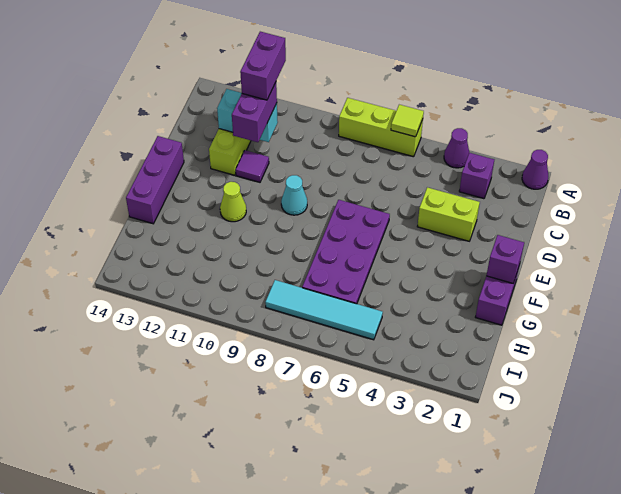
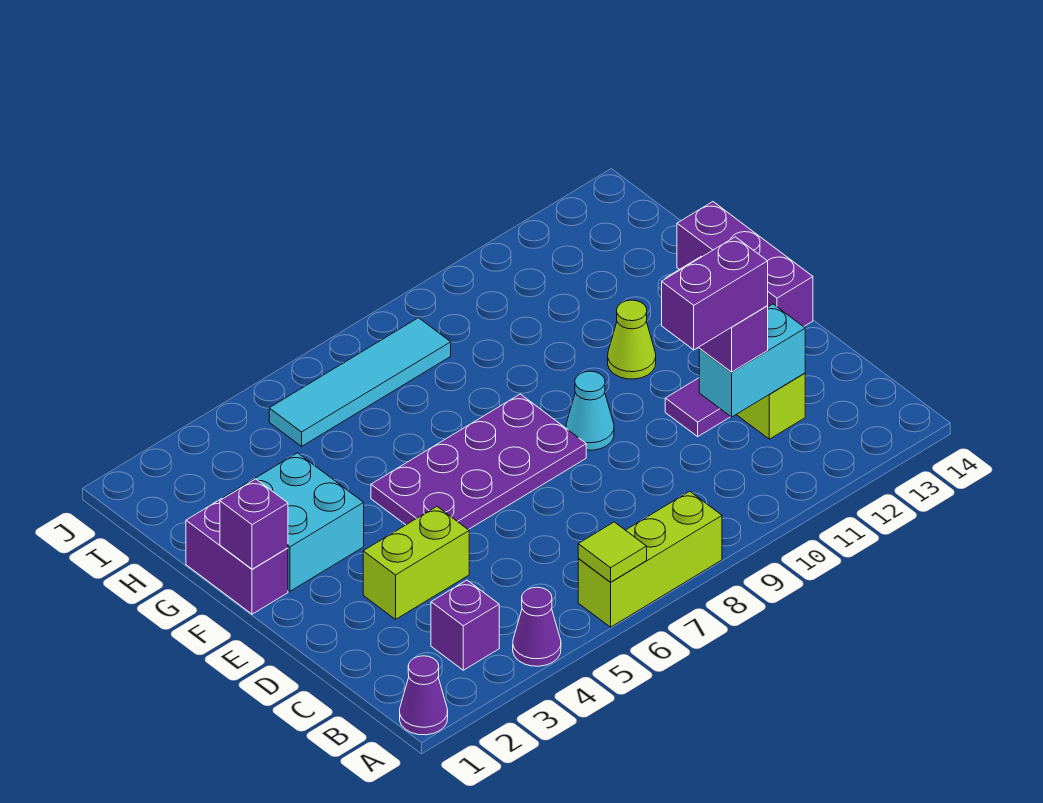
purple brick B11:C11 level 4 -> purple brick C10:C11 level 4
purple plate E6:H7 level 1 -> purple plate E5:F8 level 1
none -> cyan brick F2:G3 level 1

